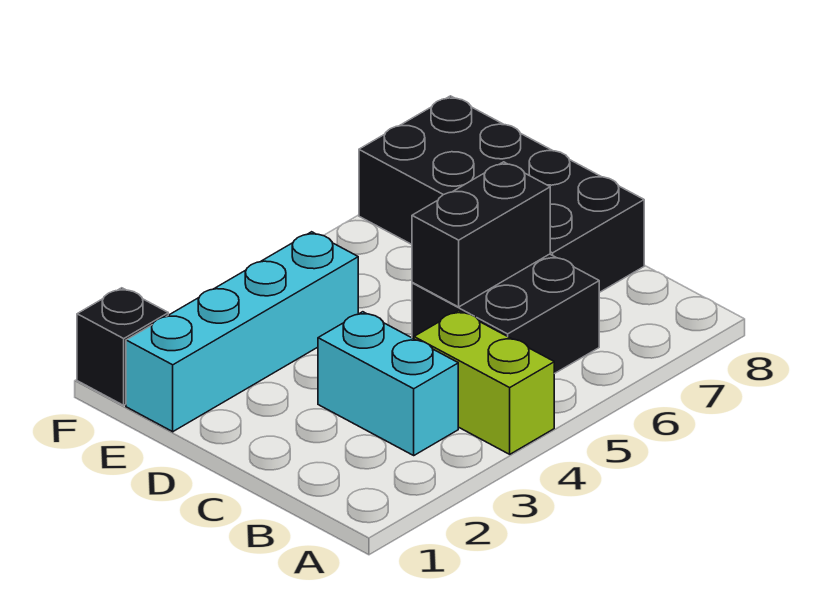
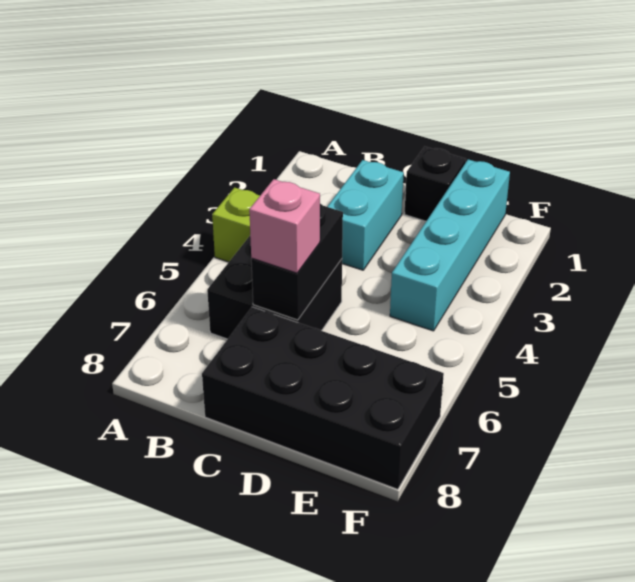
cyan brick B3:C3 level 1 -> cyan brick C2:C3 level 1
none -> pink brick C6 level 3
black brick F1 level 1 -> black brick D1 level 1

